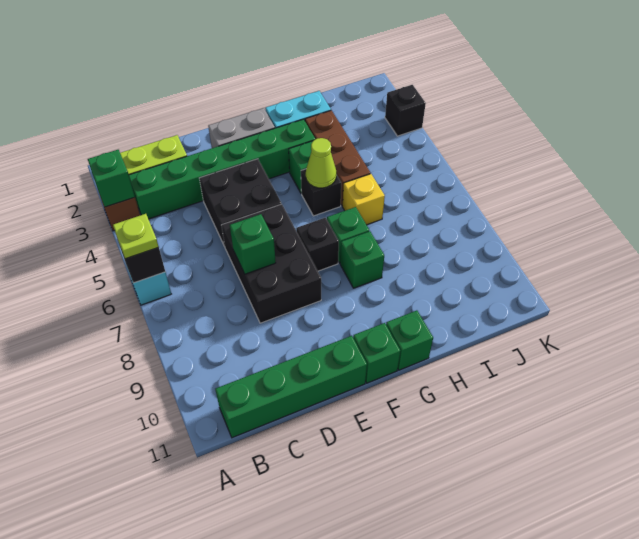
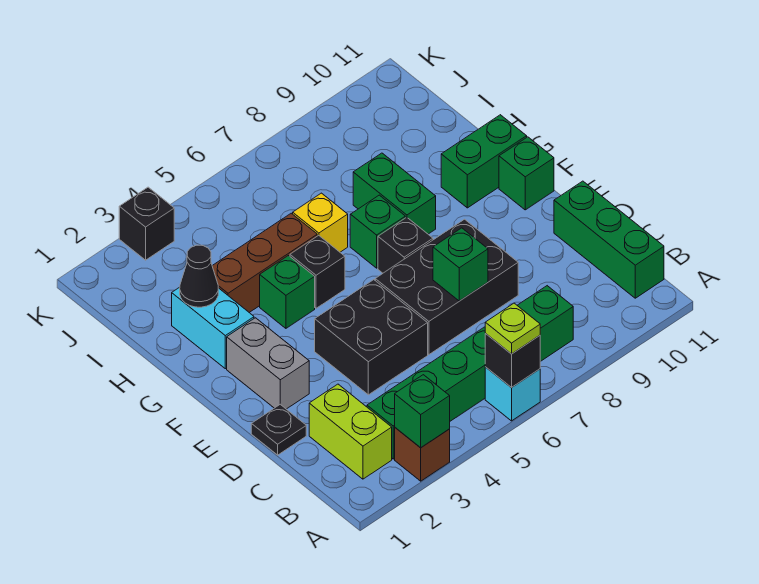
green brick B3:G3 level 1 -> green brick B3:B8 level 1
green brick B11:E11 level 1 -> green brick B11:D11 level 1
none -> black plate D1 level 1
lime cone G5 level 2 -> none
green brick G8 level 1 -> green brick G8:H8 level 1
green brick G11 level 1 -> green brick G10:G11 level 1
none -> black cone H2 level 2

